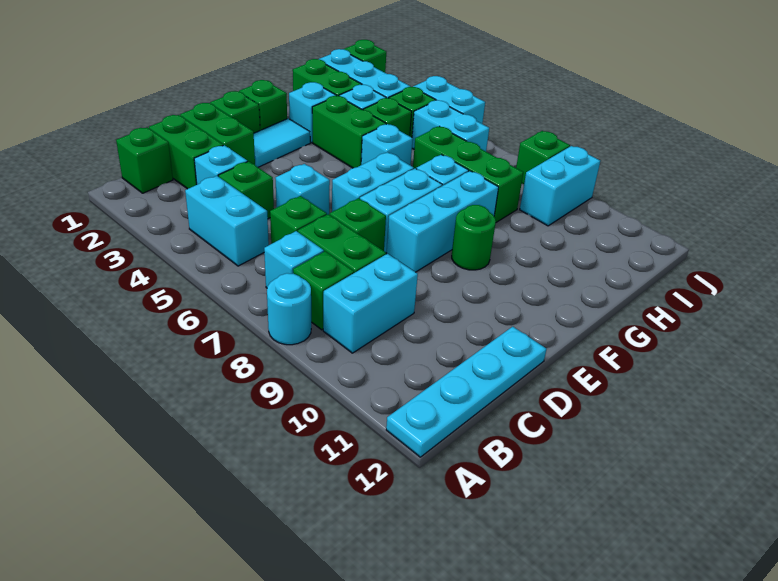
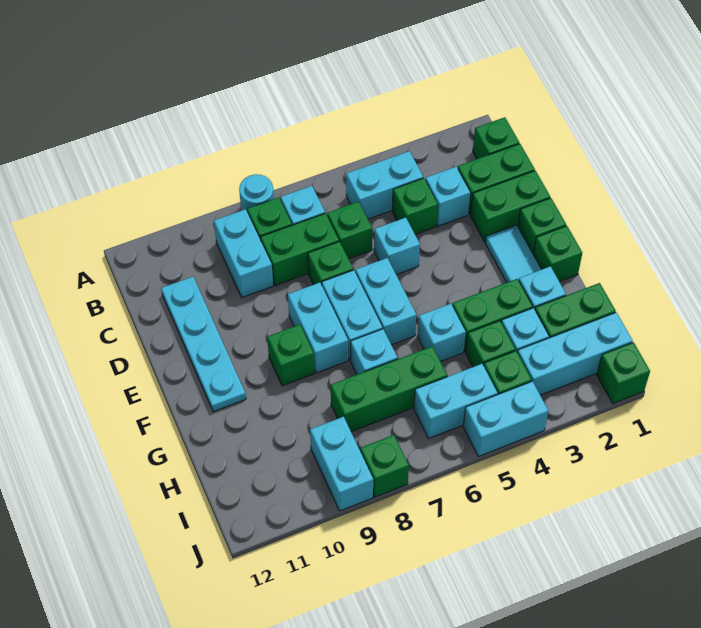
cyan plate A12:D12 level 1 -> cyan plate C11:F11 level 1
cyan brick E8:G8 level 1 -> cyan brick E8:F8 level 1
green round brick F9 level 1 -> green brick F9 level 1

